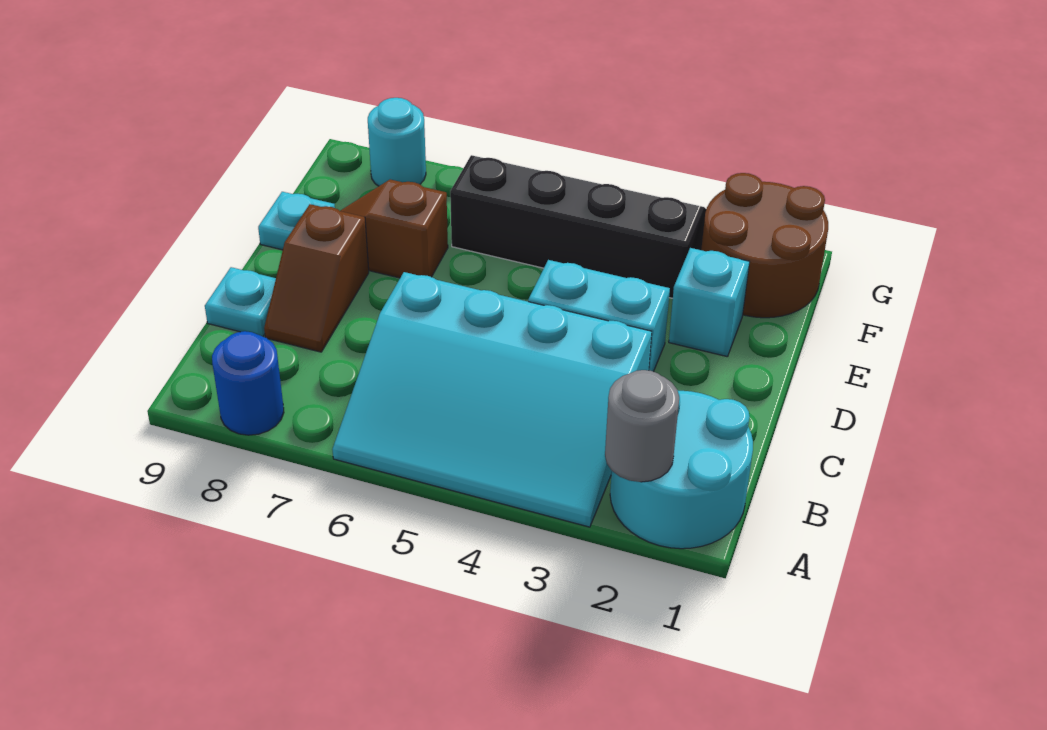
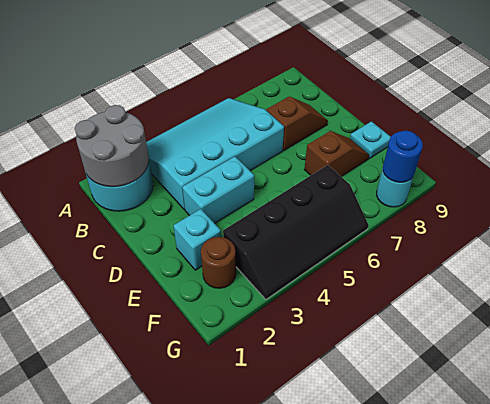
grey round brick A2 level 2 -> grey round brick A1:B2 level 2
blue round brick A8 level 1 -> blue round brick G8 level 2
brown slope C8:D8 level 1 top D -> brown slope C7:C8 level 1 top 7
cyan plate C9 level 1 -> none
brown round brick F1:G2 level 1 -> brown round brick F2 level 1

